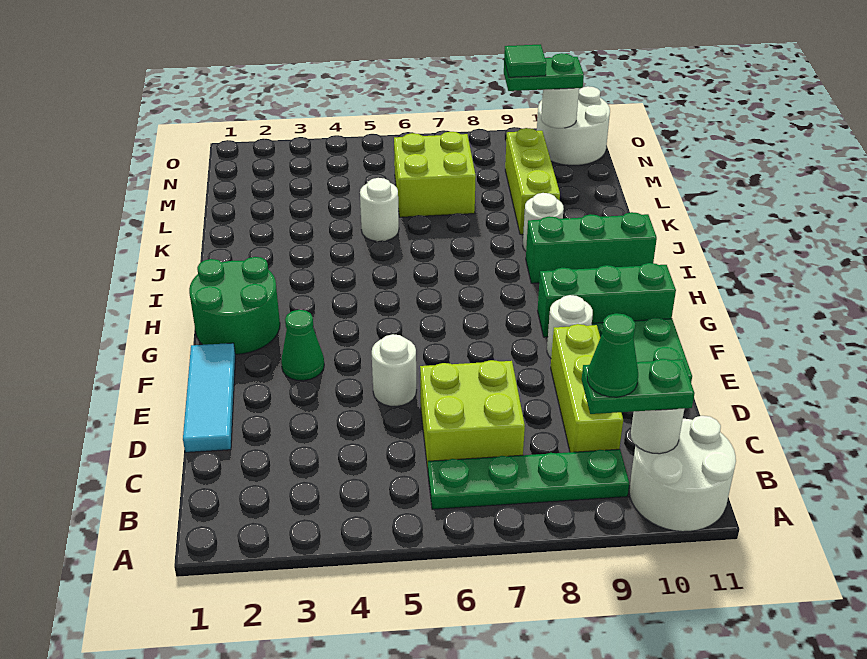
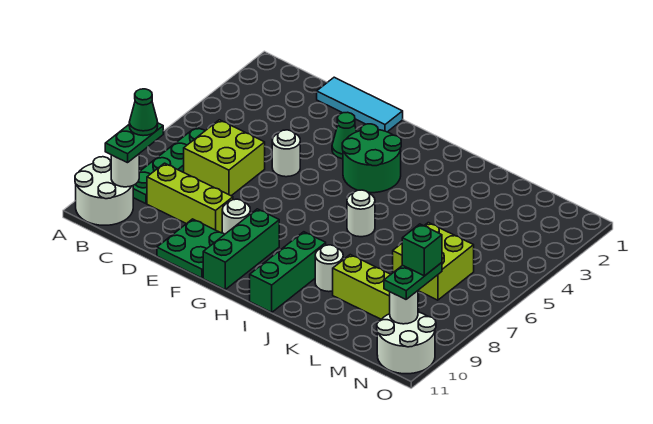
green round brick G1:H2 level 1 -> green round brick G3:H4 level 1
white round brick K5 level 1 -> white round brick I6 level 1
green tile N9 level 4 -> green brick N9 level 4

